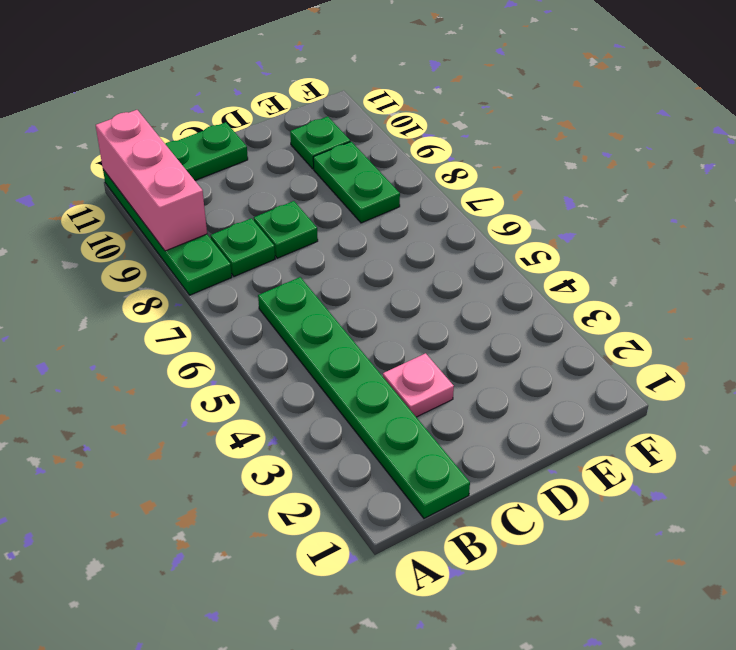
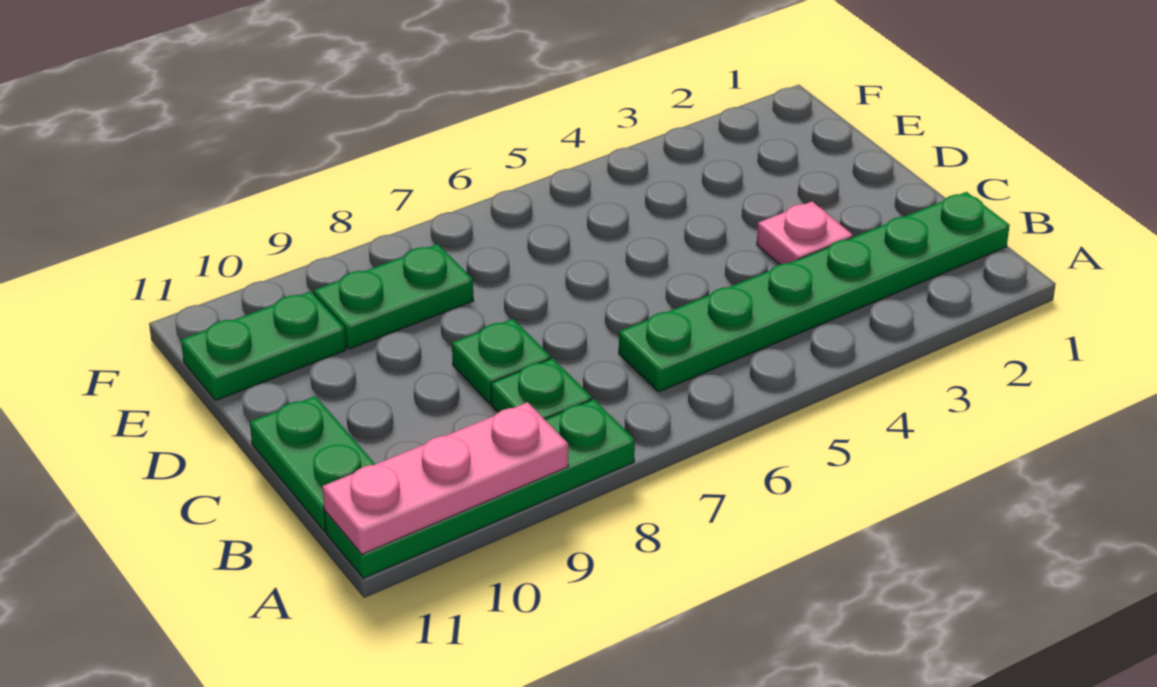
pink brick A9:A11 level 2 -> pink plate A9:A11 level 2
green plate E10 level 1 -> green plate E10:E11 level 1

